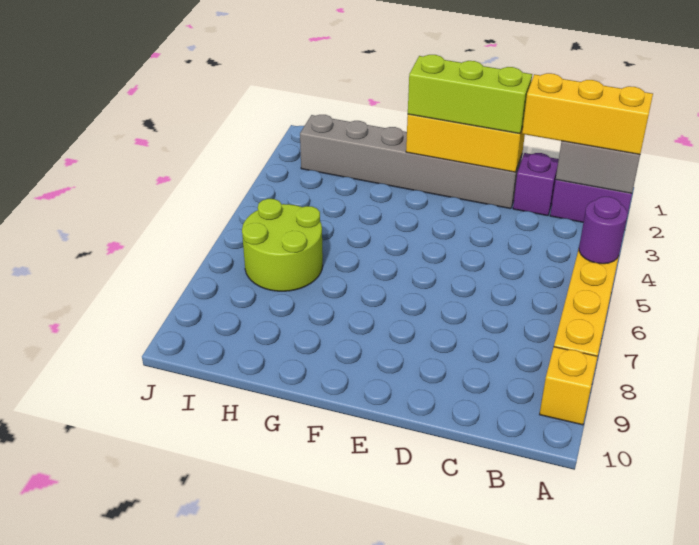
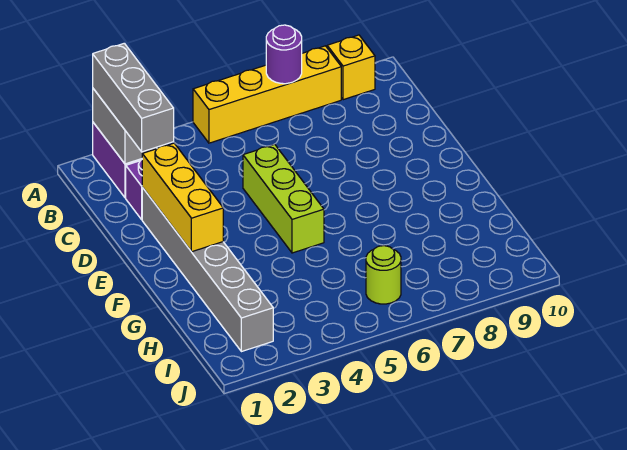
yellow brick A2:C2 level 3 -> grey brick A2:C2 level 3
purple round brick A5 level 2 -> purple round brick A7 level 2
lime brick D2:F2 level 3 -> lime brick D5:F5 level 1
lime round brick H6:I7 level 1 -> lime round brick I6 level 1

